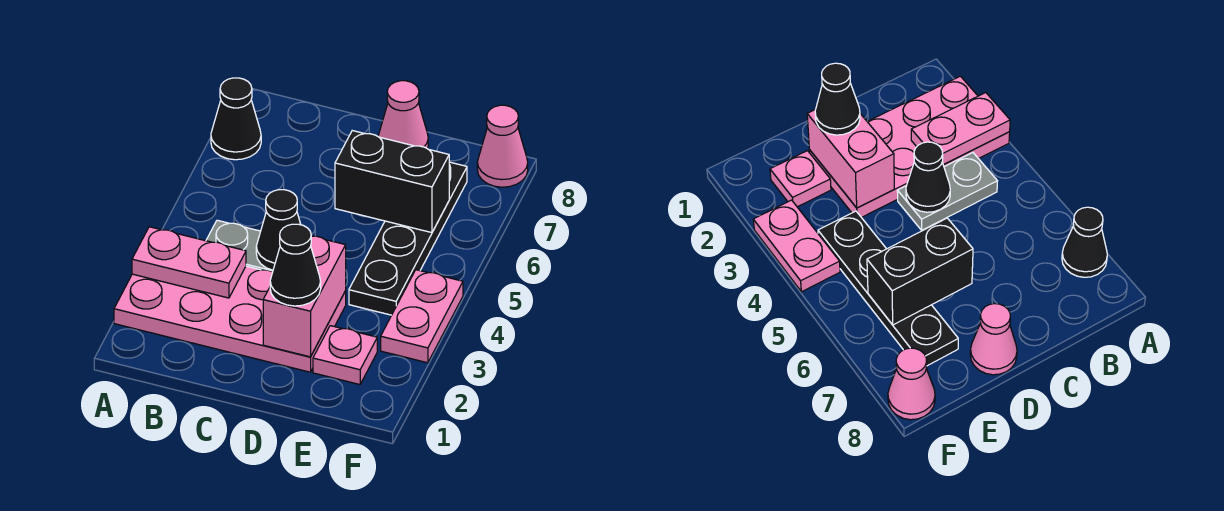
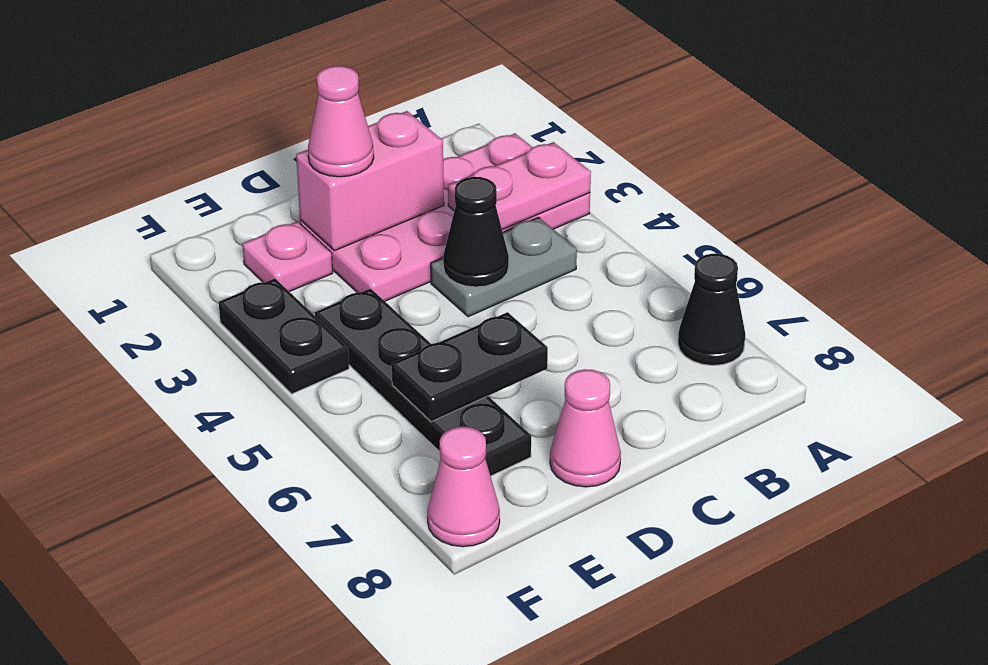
pink brick D2:D3 level 2 -> pink brick C2:D2 level 2
black cone D2 level 3 -> pink cone D2 level 3
black brick D6:E6 level 2 -> black plate D6:E6 level 2
pink plate F3:F4 level 1 -> black plate F3:F4 level 1

